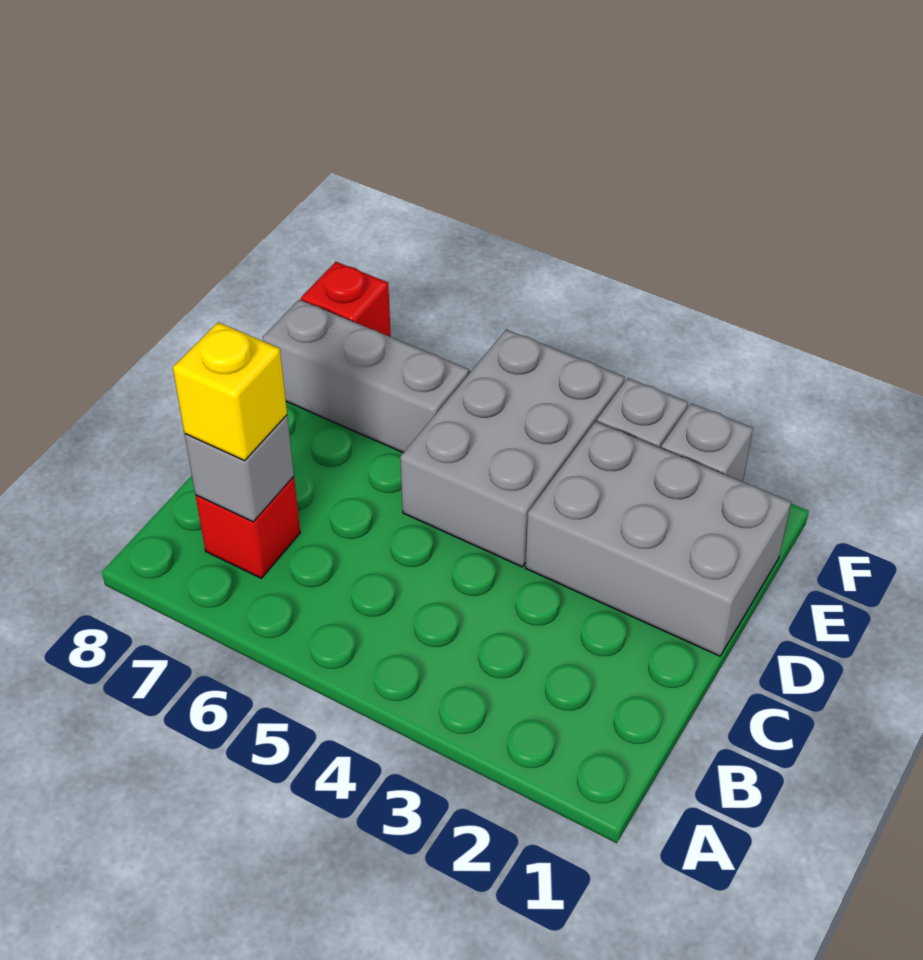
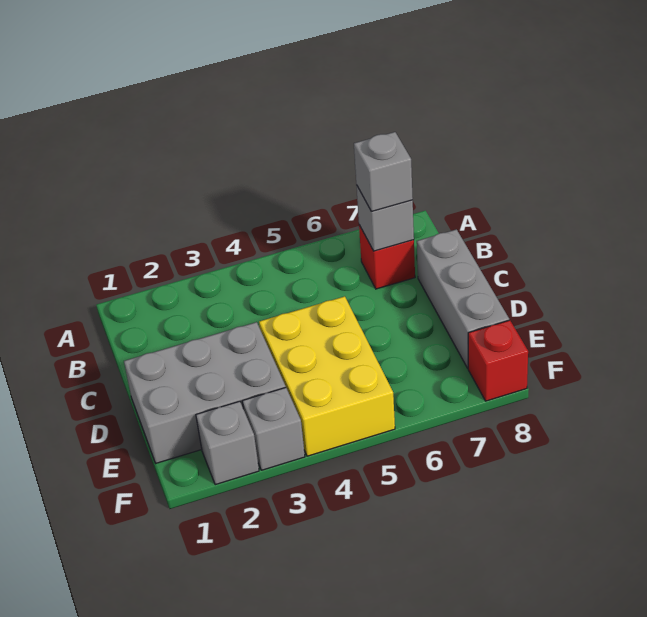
yellow brick B7 level 3 -> grey brick B7 level 3
grey brick D4:F5 level 1 -> yellow brick D4:F5 level 1
grey brick E6:E8 level 1 -> grey brick C8:E8 level 1

